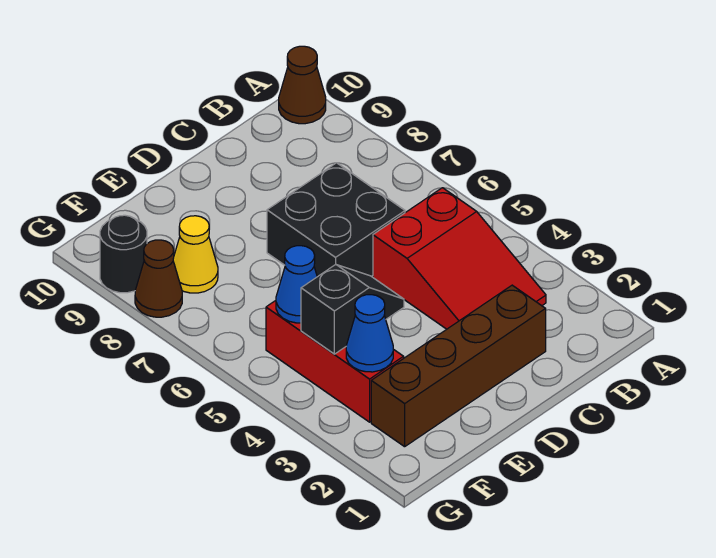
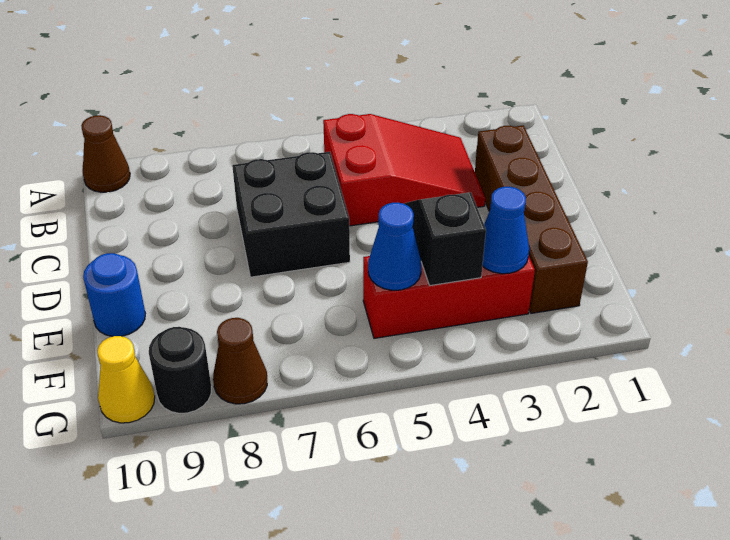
none -> blue round brick E10 level 1
yellow cone F8 level 1 -> yellow cone G10 level 1

